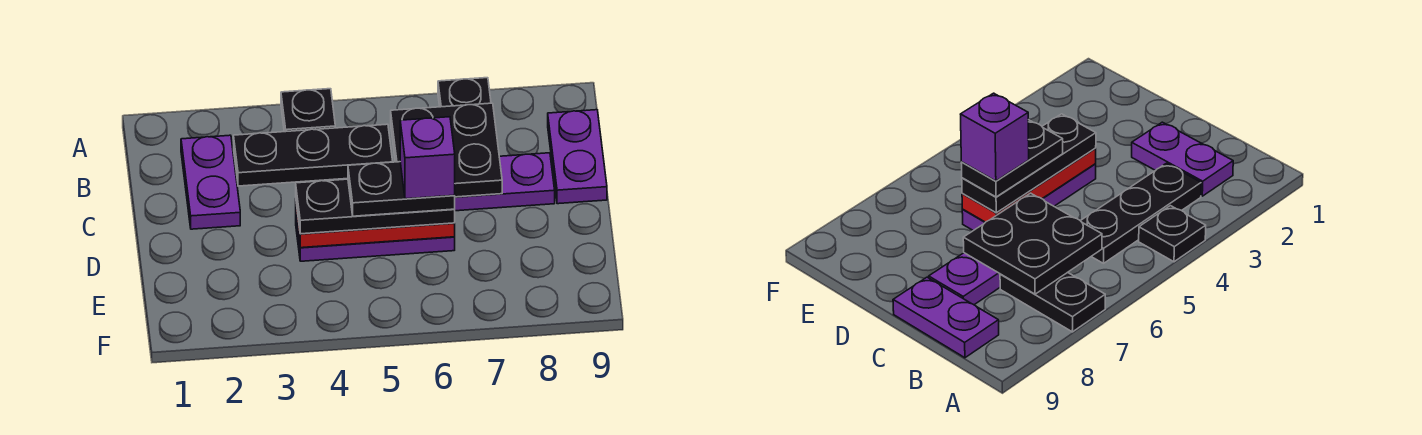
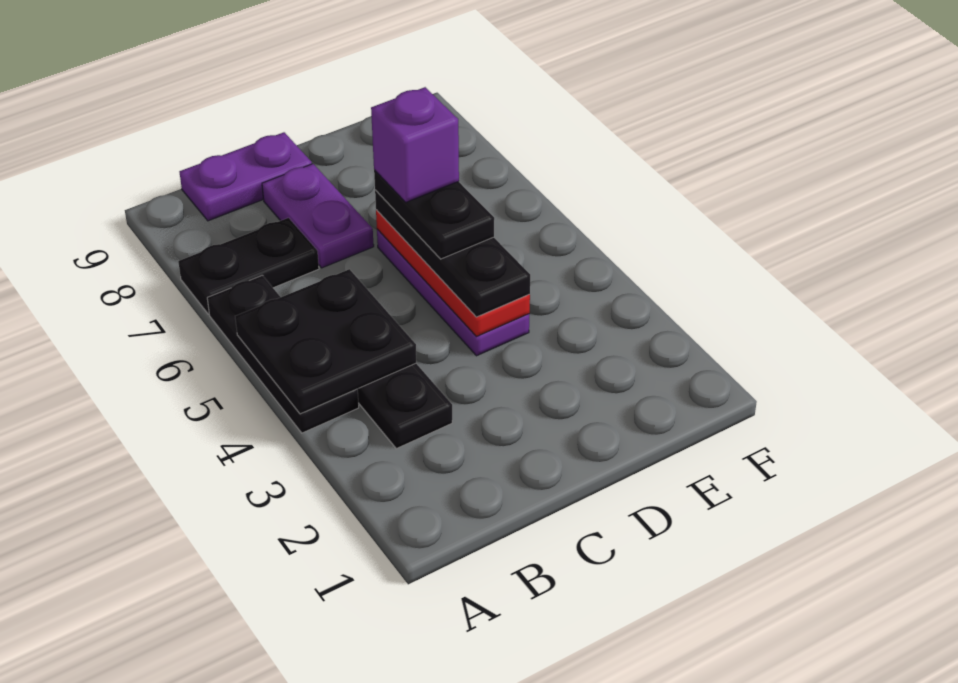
black plate A4 level 1 -> black plate A4:A6 level 1
purple plate B2:C2 level 1 -> none
black plate B6:C7 level 2 -> black plate A4:B5 level 2

